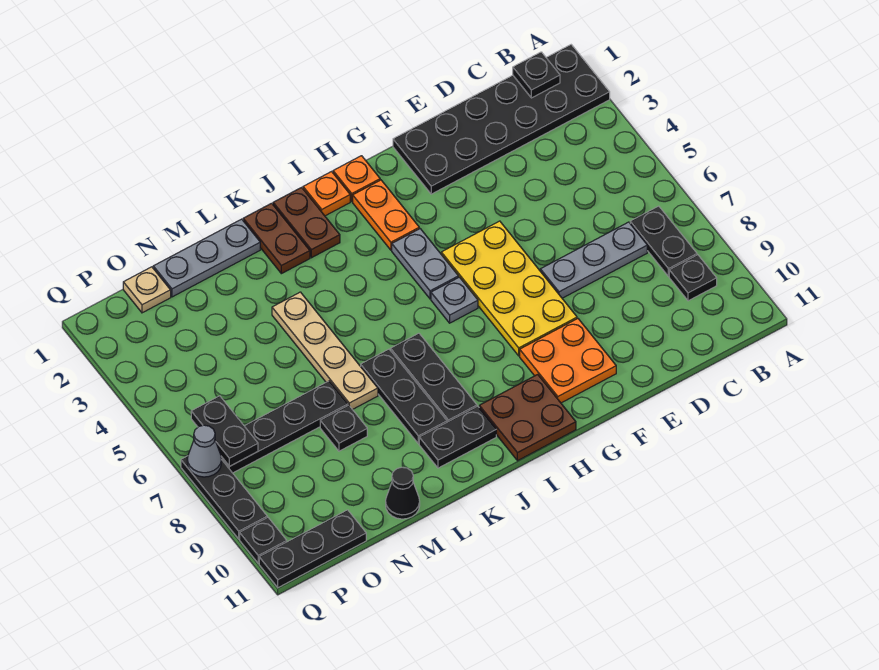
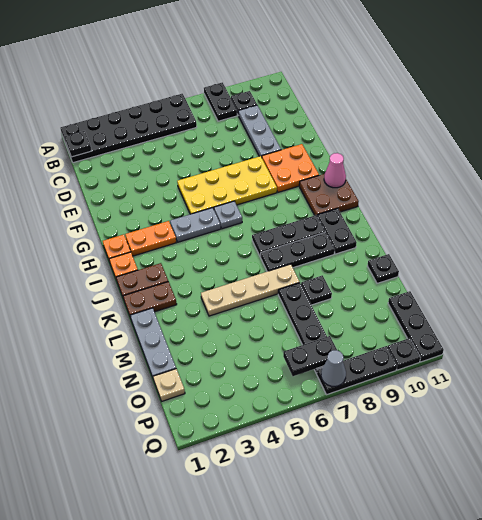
black plate A1:F2 level 1 -> black plate A1:B6 level 1
black plate B7:B8 level 1 -> black plate A8:B8 level 1
grey plate C7:E7 level 1 -> grey plate C9:E9 level 1
none -> pink cone H11 level 2
black cone M11 level 1 -> black plate M11 level 1

